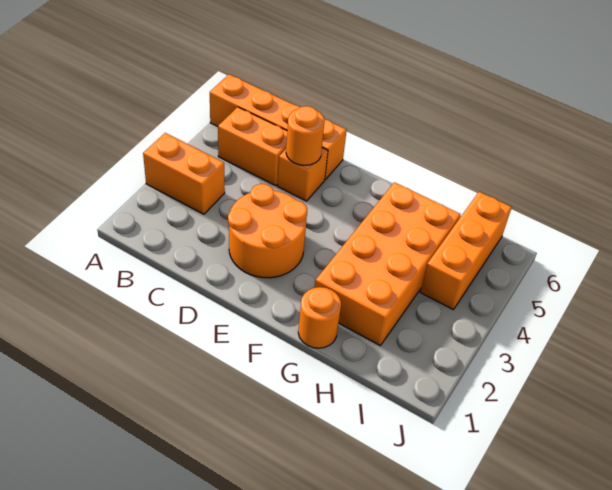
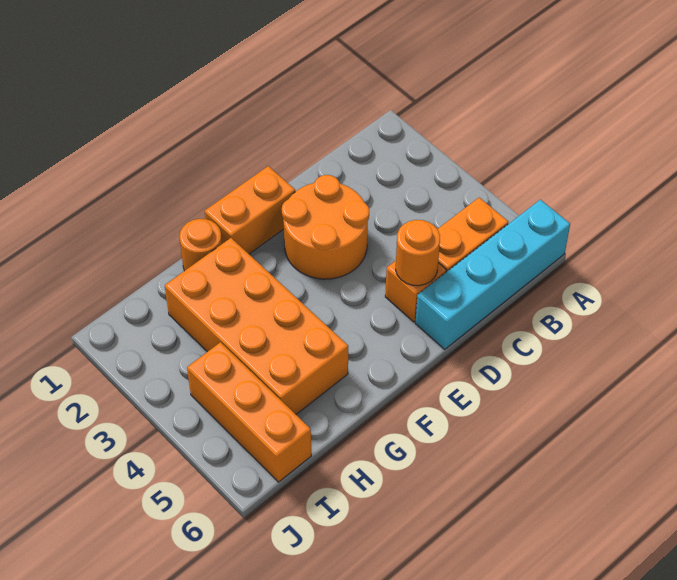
orange brick A3:B3 level 1 -> orange brick E1:F1 level 1
orange brick A6:D6 level 1 -> cyan brick A6:D6 level 1

